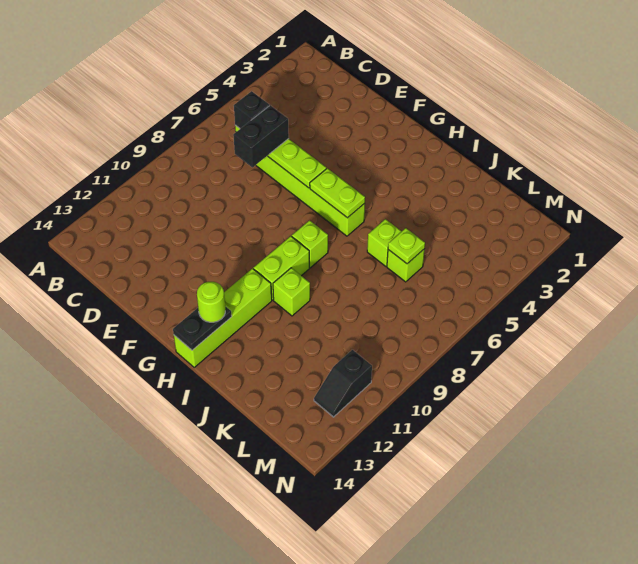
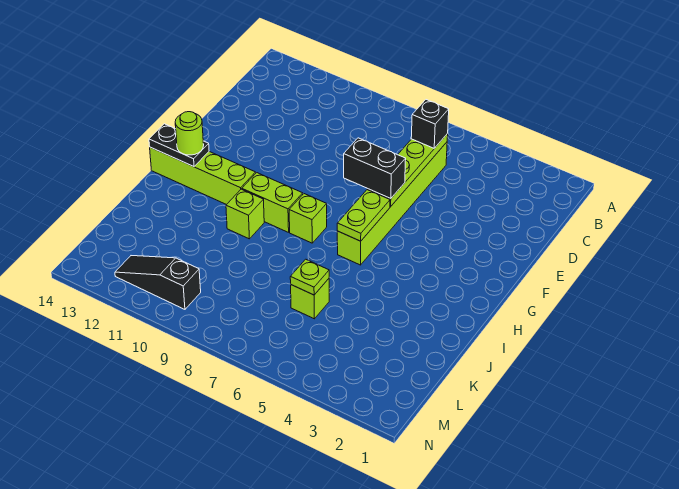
black brick D6:D7 level 3 -> black brick F6:F7 level 3
lime brick J6 level 1 -> none
black slope M11:M12 level 1 top 11 -> black slope M10:M12 level 1 top 10

